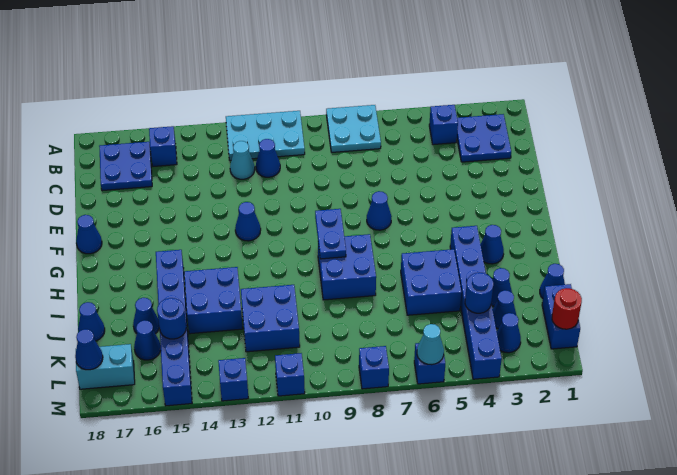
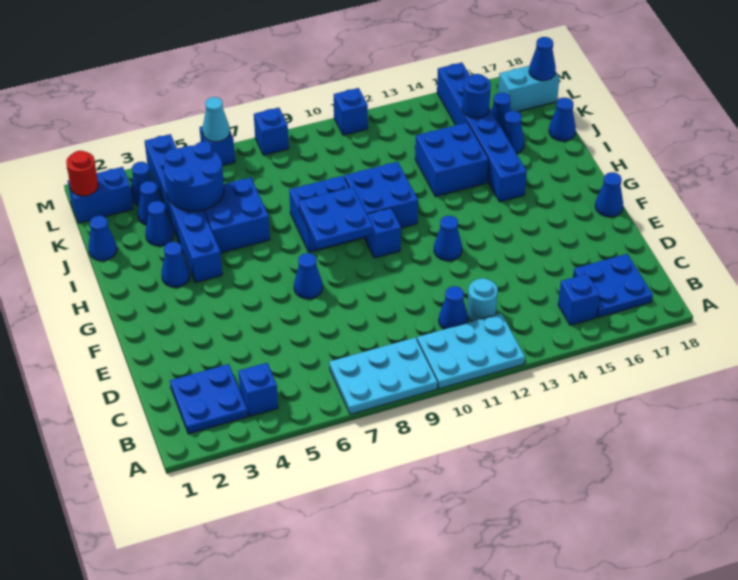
cyan plate A7:B8 level 1 -> cyan plate A7:B9 level 1
cyan cone C12 level 1 -> cyan round brick C12 level 1
blue plate G9:H9 level 2 -> blue plate G8:H9 level 2
blue brick J11:K12 level 1 -> blue brick H10:I11 level 1
blue brick K1:L1 level 1 -> blue brick L1:L2 level 1
blue round brick K4 level 2 -> blue round brick J4:K5 level 2
blue brick M13 level 1 -> blue brick G10 level 1

